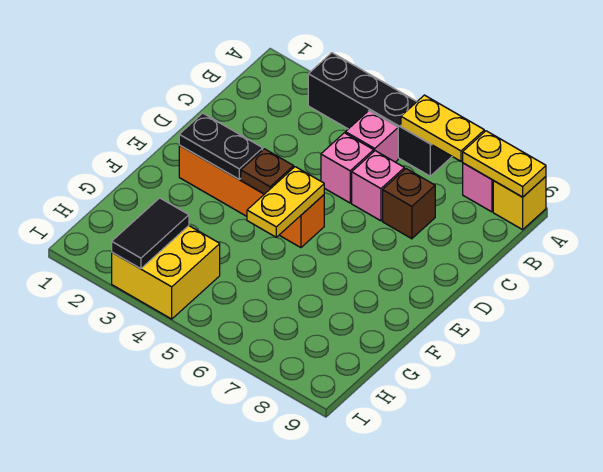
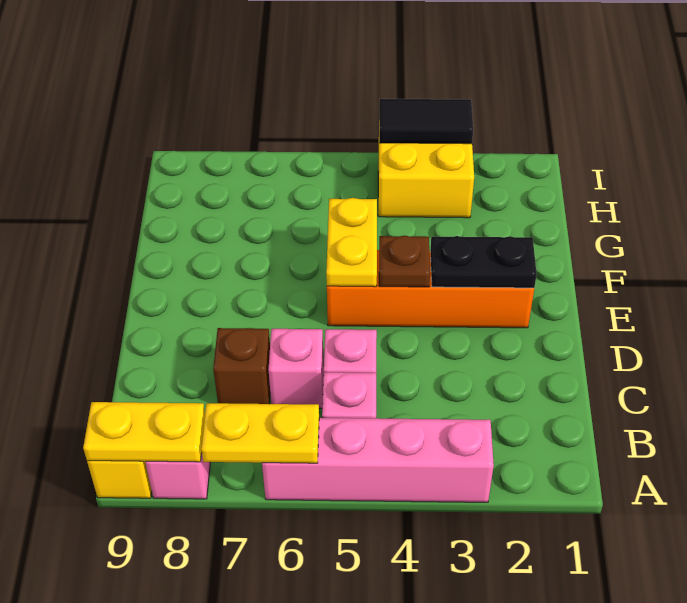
black brick A3:A6 level 1 -> pink brick A3:A6 level 1
black tile H3:I3 level 2 -> black tile I3:I4 level 2

